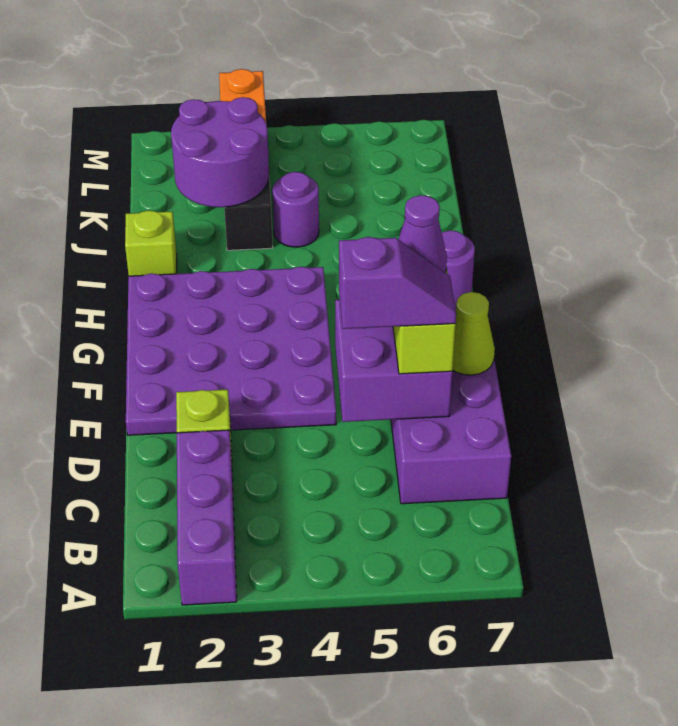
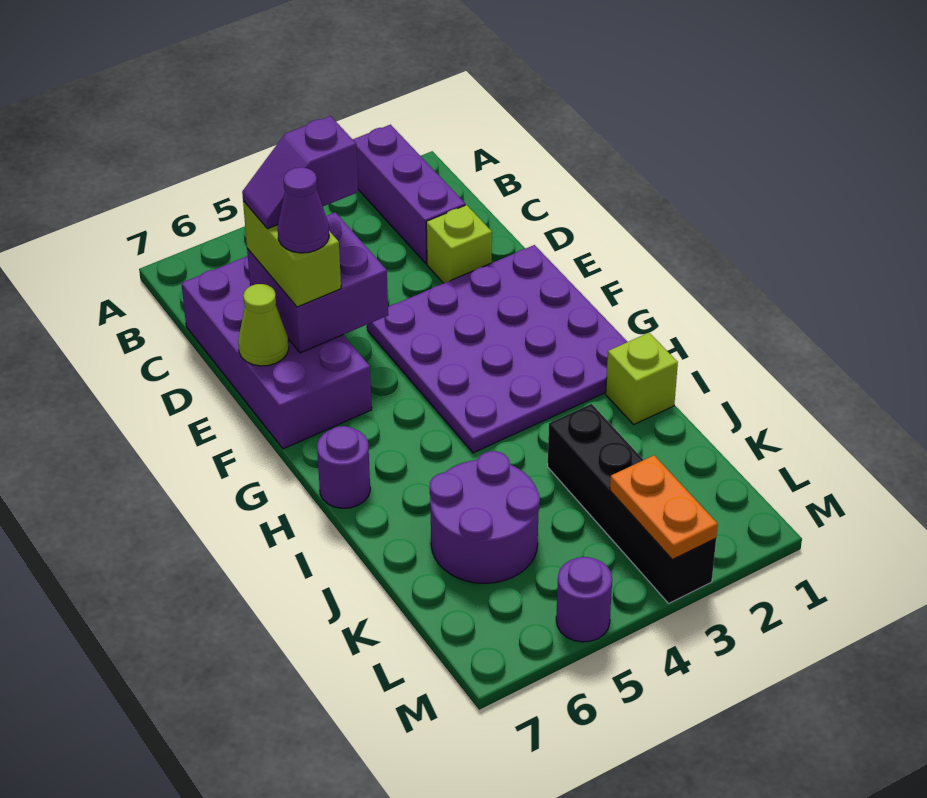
purple round brick J2:K3 level 2 -> purple round brick J5:K6 level 1
purple round brick J4 level 1 -> purple round brick M5 level 1

